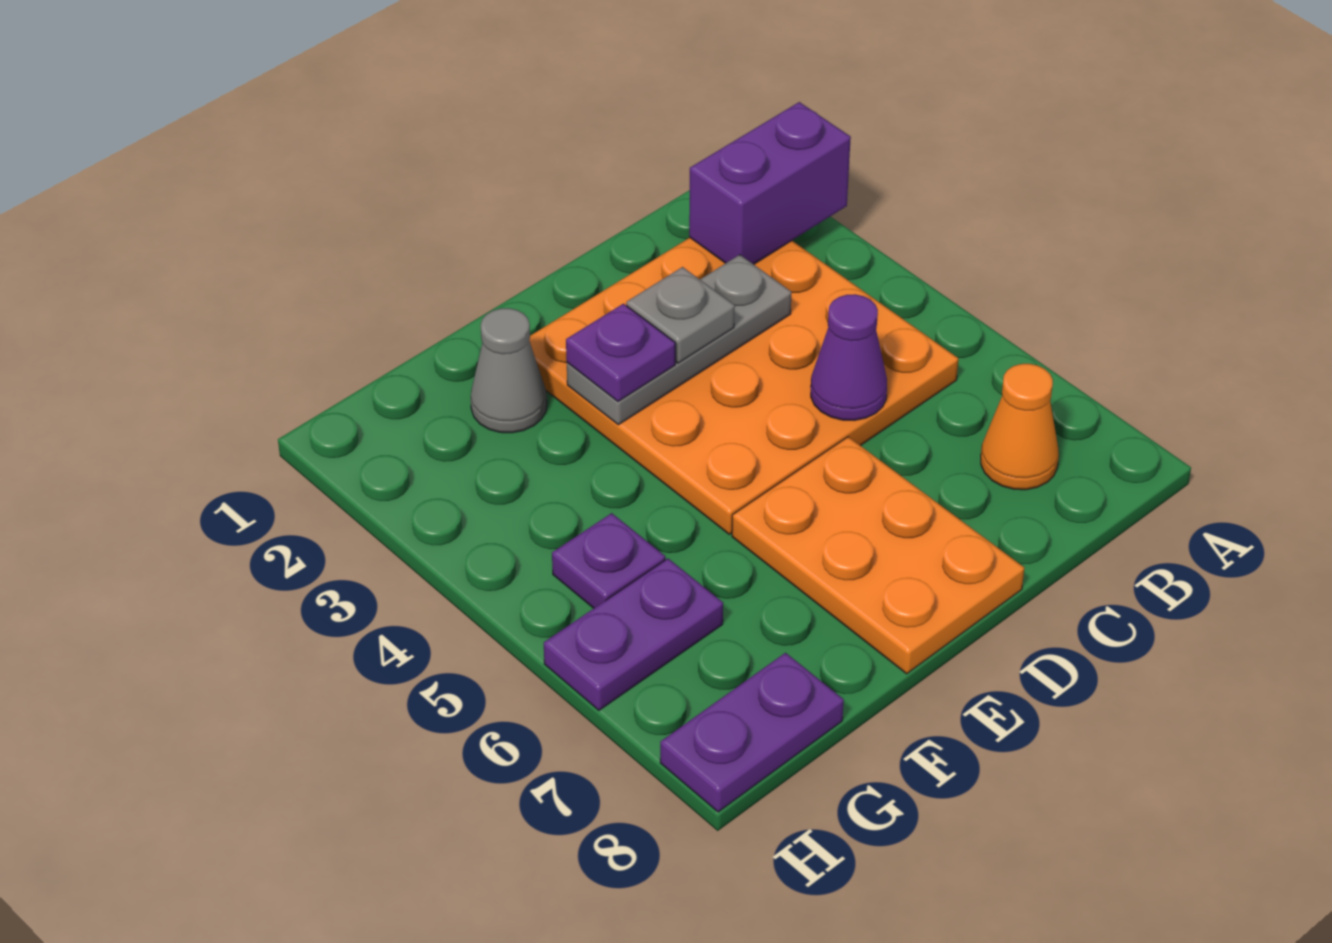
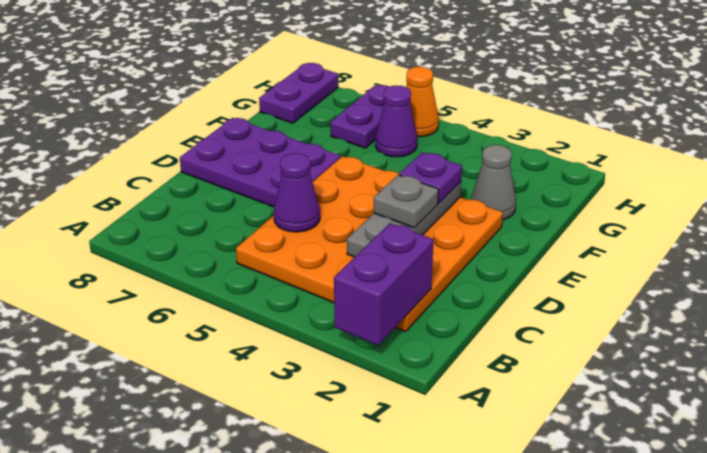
orange cone B7 level 1 -> orange cone H5 level 1
orange plate D6:E8 level 1 -> purple plate D6:E8 level 1
purple plate G5 level 1 -> purple cone G5 level 1

